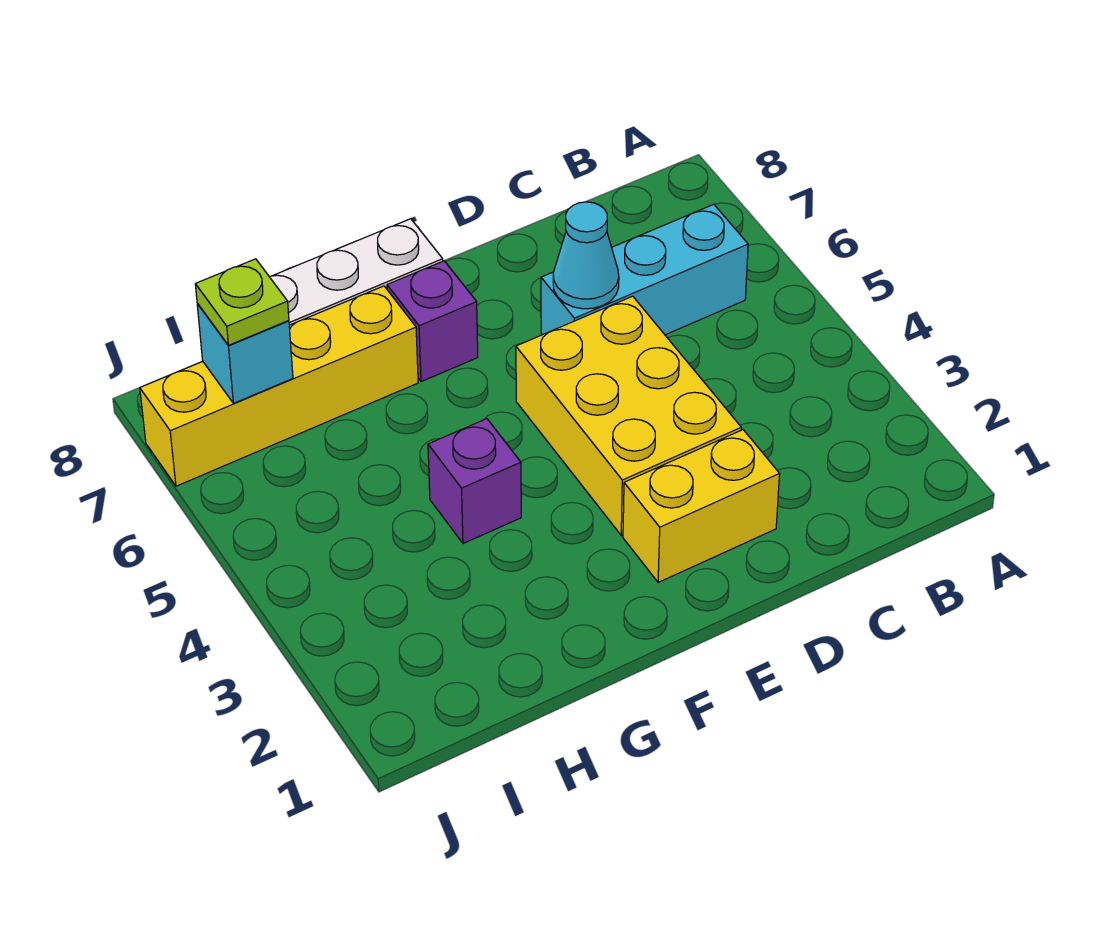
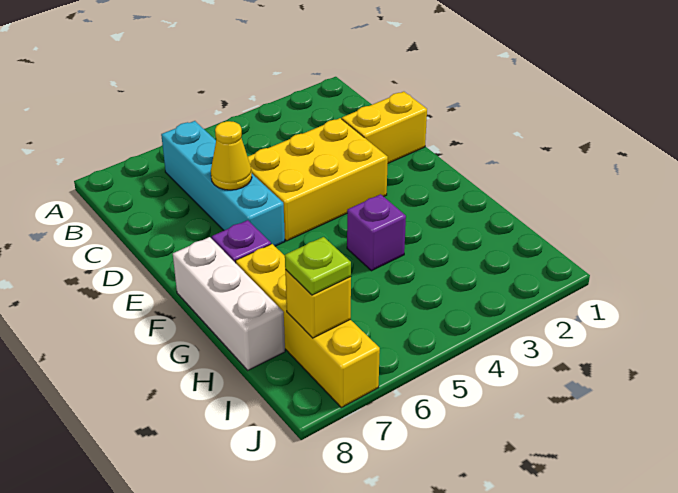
cyan brick B6:D6 level 1 -> cyan brick B6:E6 level 1
yellow brick D2:E2 level 1 -> yellow brick D1:D2 level 1
cyan cone D6 level 2 -> yellow cone D6 level 2
cyan brick I7 level 2 -> yellow brick I7 level 2

